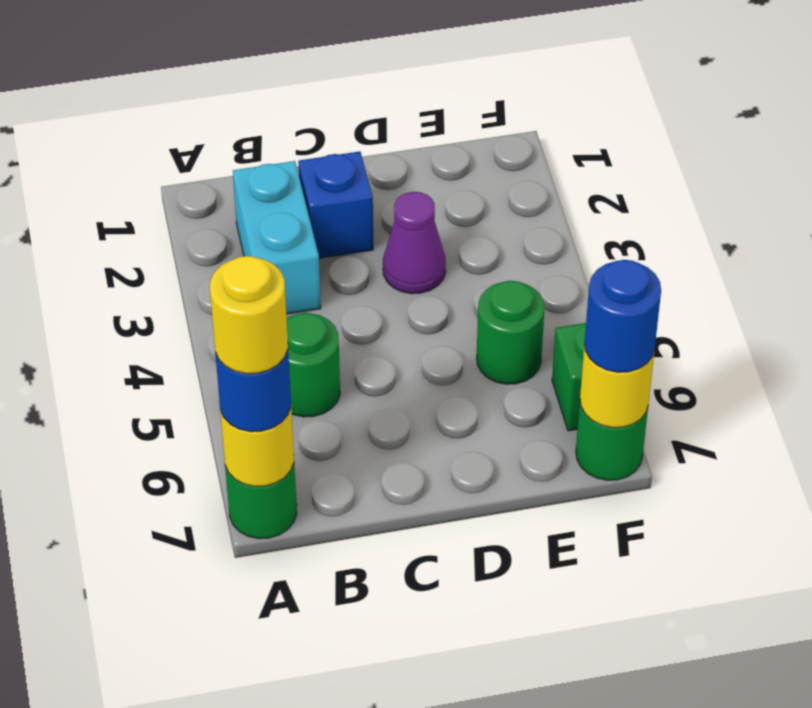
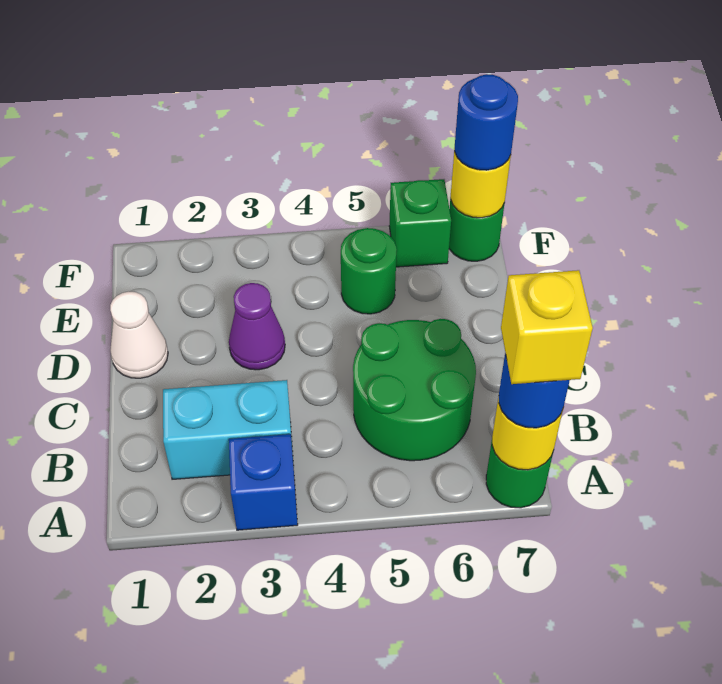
yellow round brick A7 level 4 -> yellow brick A7 level 4
green round brick B5 level 1 -> green round brick B5:C6 level 1
blue brick C2 level 1 -> blue brick A3 level 1
none -> white cone D1 level 1

